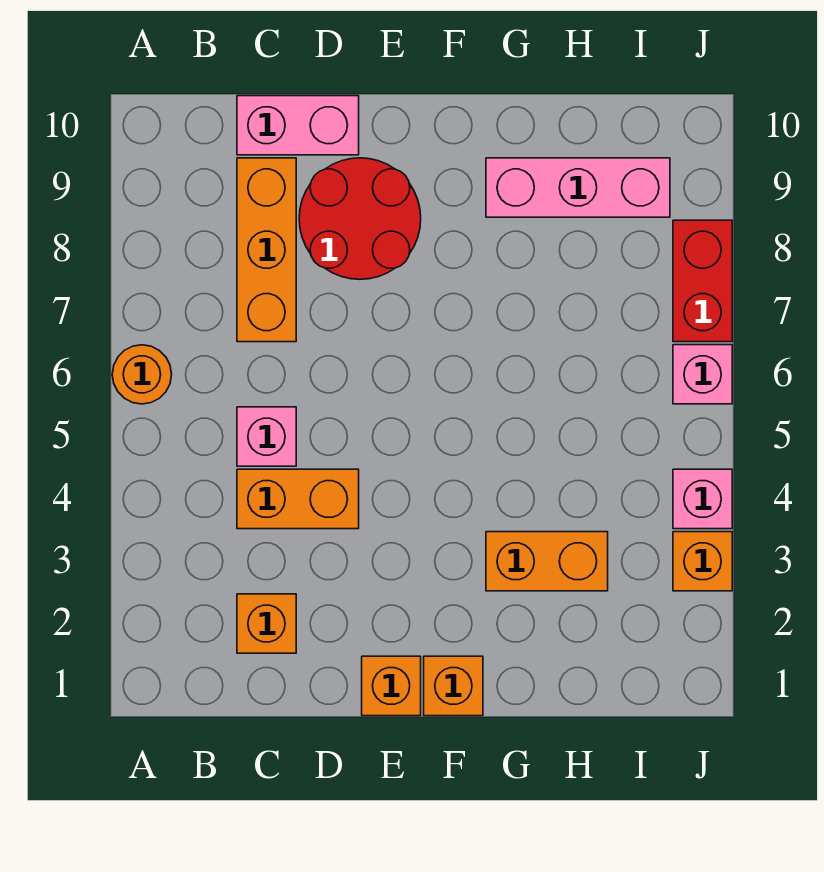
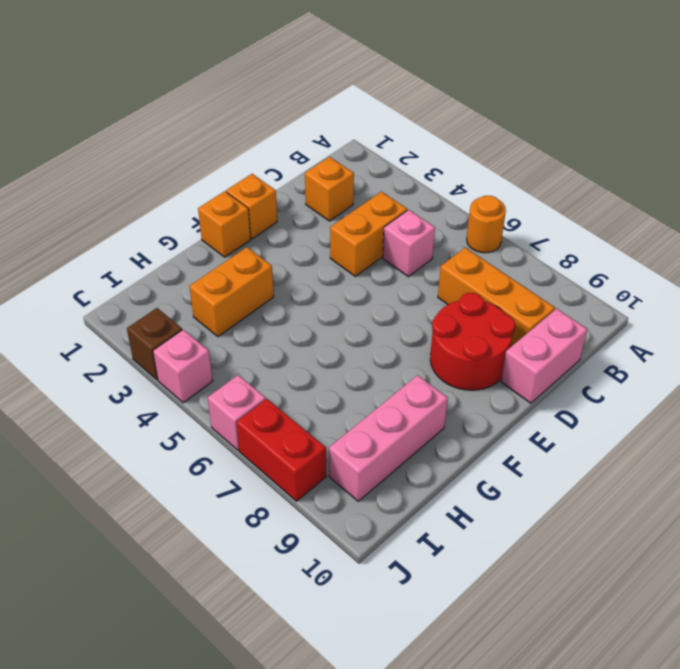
orange brick J3 level 1 -> brown brick J3 level 1

